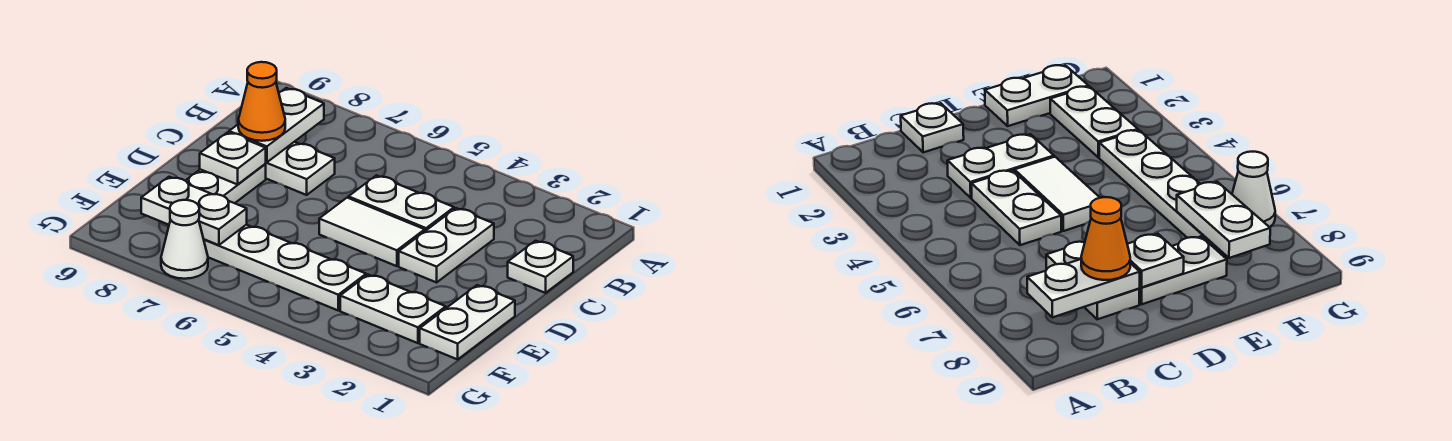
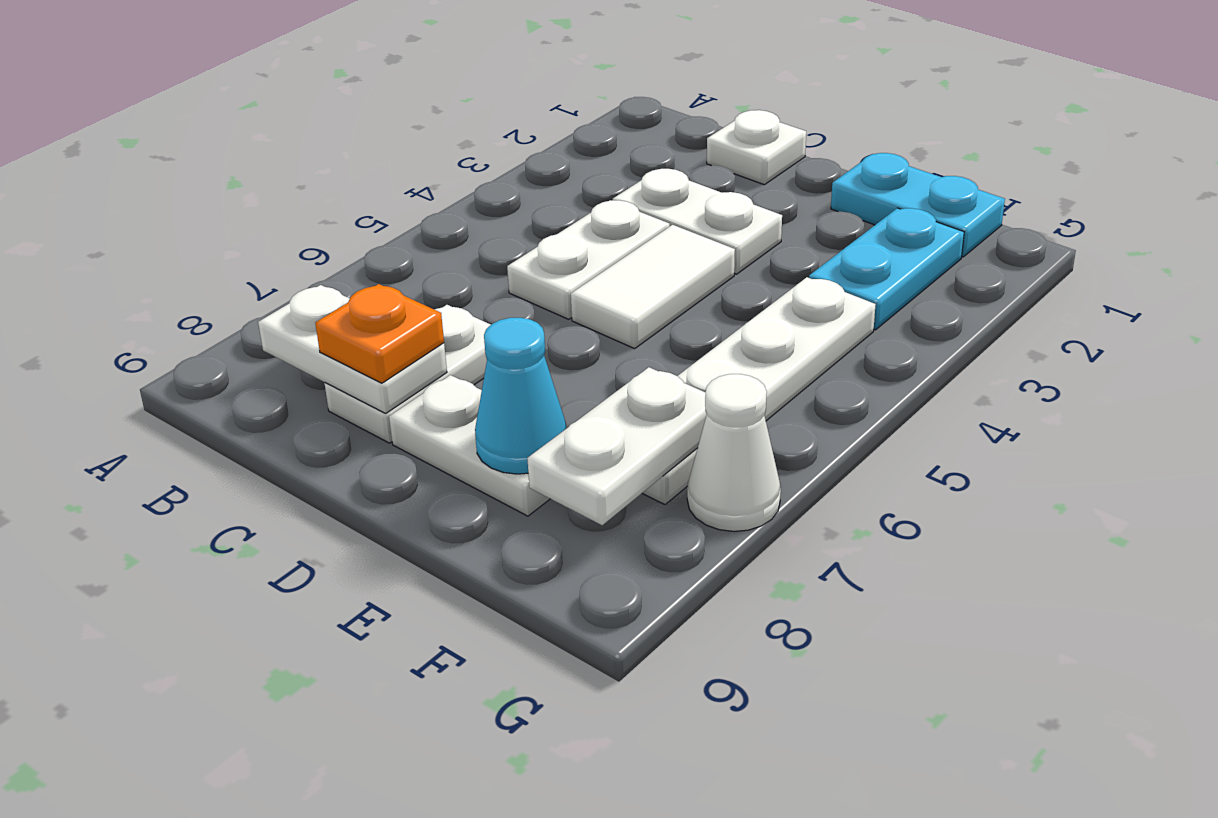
orange cone C8 level 3 -> orange plate C8 level 3
white plate D8 level 2 -> none
white plate E1:F1 level 1 -> cyan plate E1:F1 level 1
none -> cyan cone E8 level 2
white plate F2:F3 level 1 -> cyan plate F2:F3 level 1

